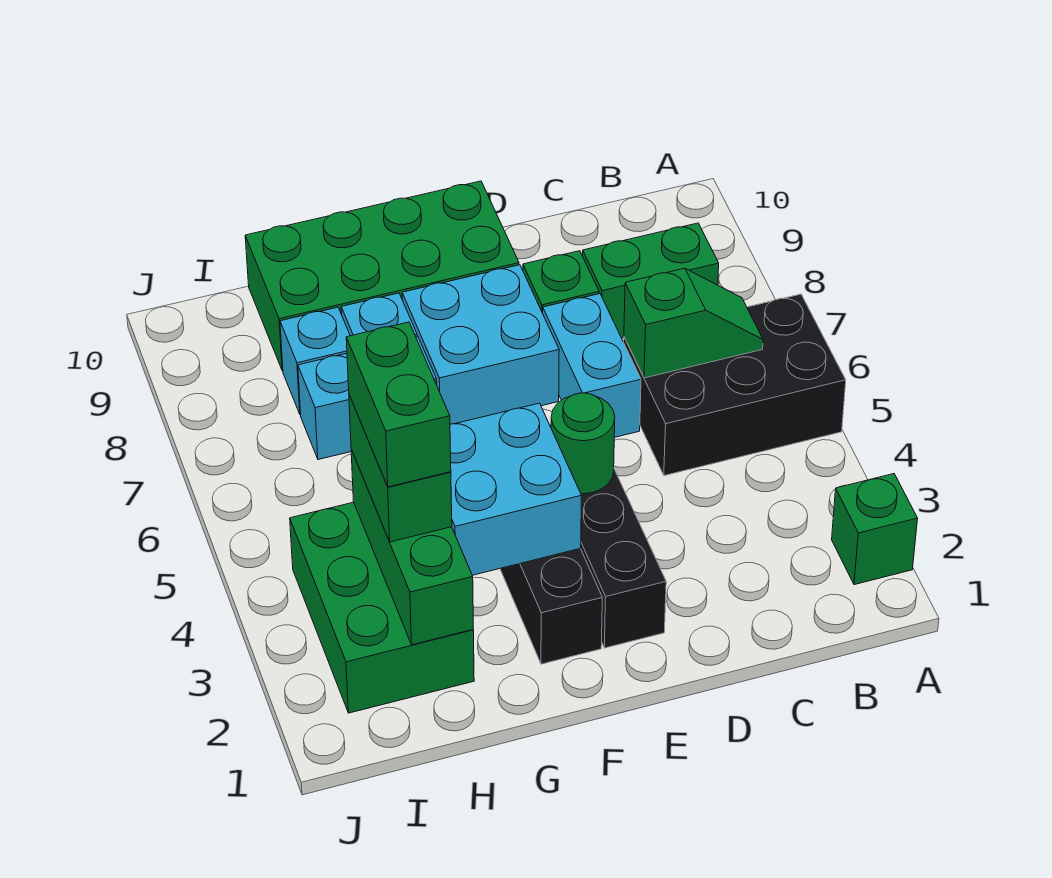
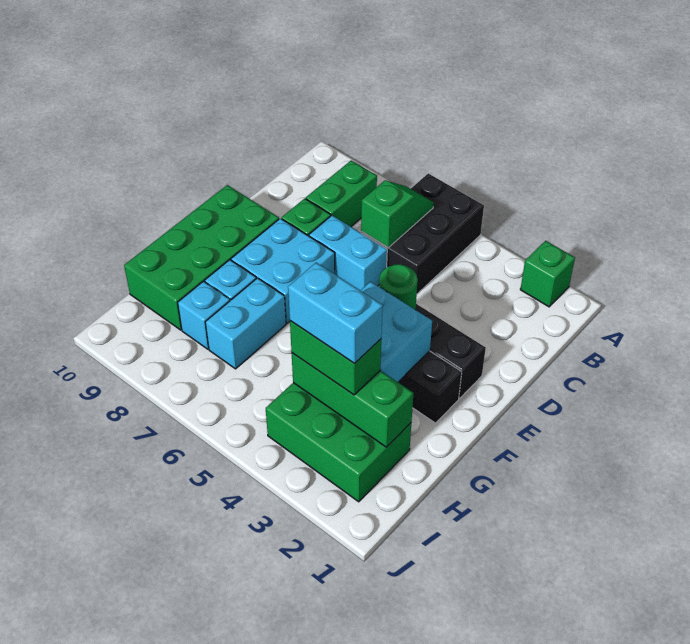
green brick H3:H4 level 4 -> cyan brick H3:H4 level 4

